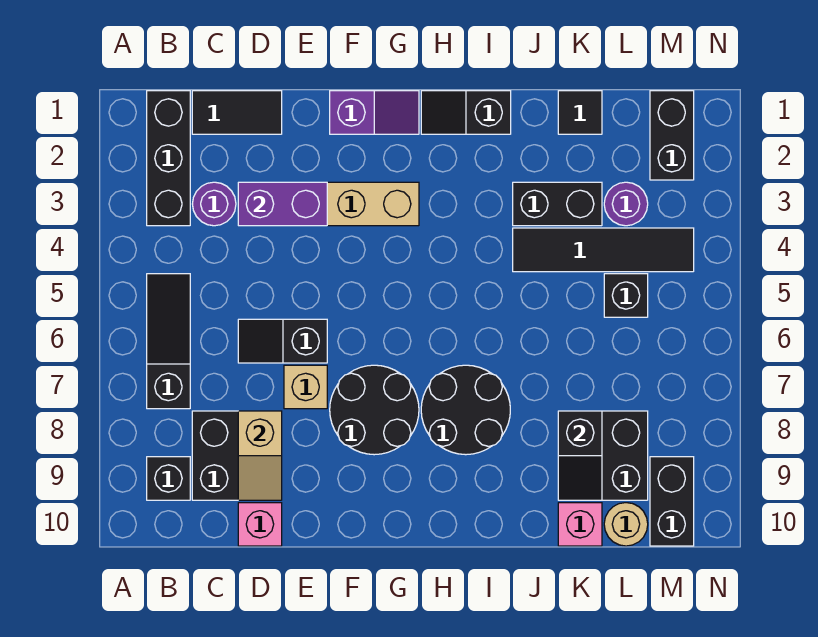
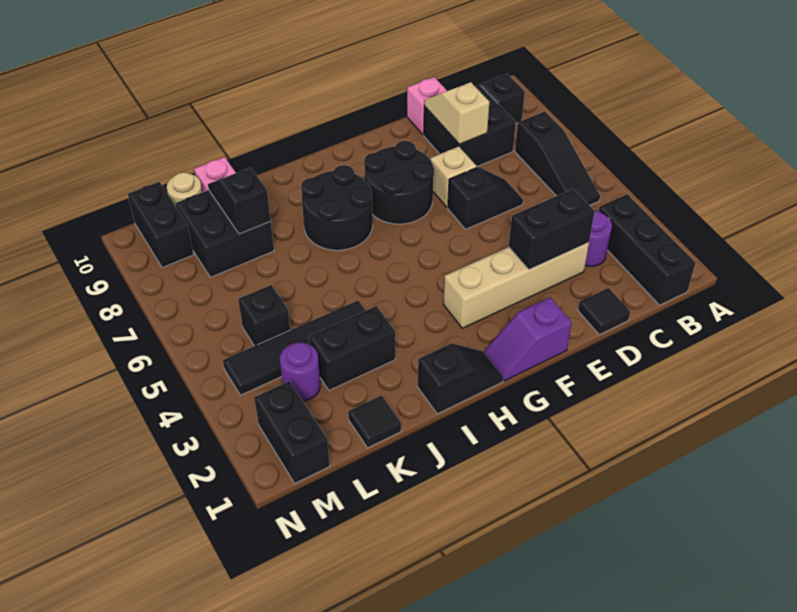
black tile C1:D1 level 1 -> black tile D1 level 1
purple brick D3:E3 level 2 -> black brick D3:E3 level 2

